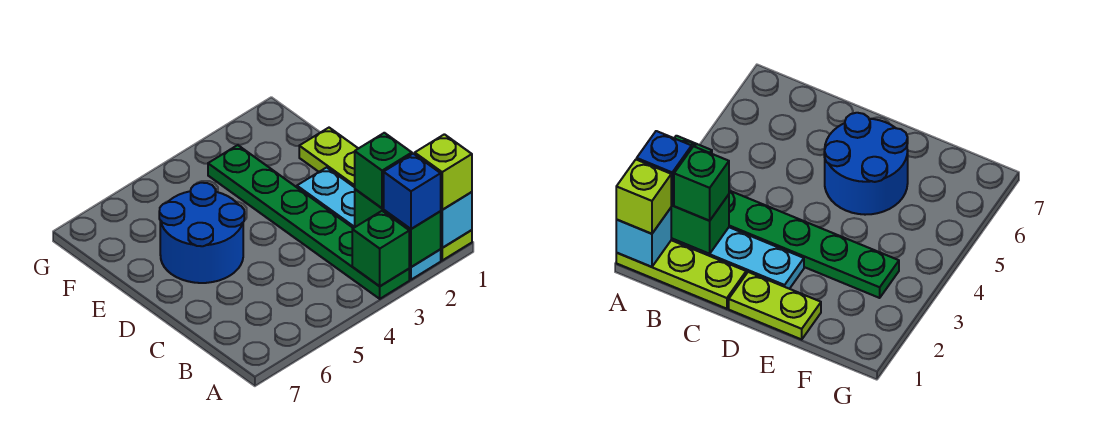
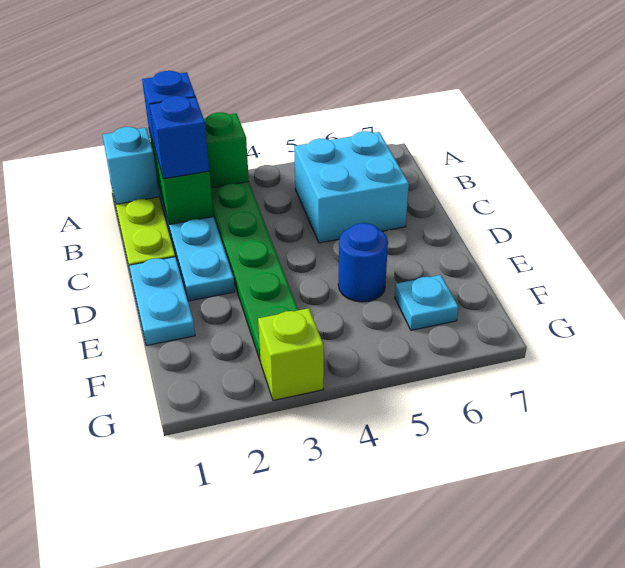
lime brick A1 level 3 -> lime brick G3 level 1
green brick B2 level 3 -> blue brick B2 level 3
none -> cyan brick B5:C6 level 1
lime plate D1:E1 level 1 -> cyan plate D1:E1 level 1
blue round brick D5:E6 level 1 -> blue round brick E5 level 1
none -> cyan plate F6 level 1

